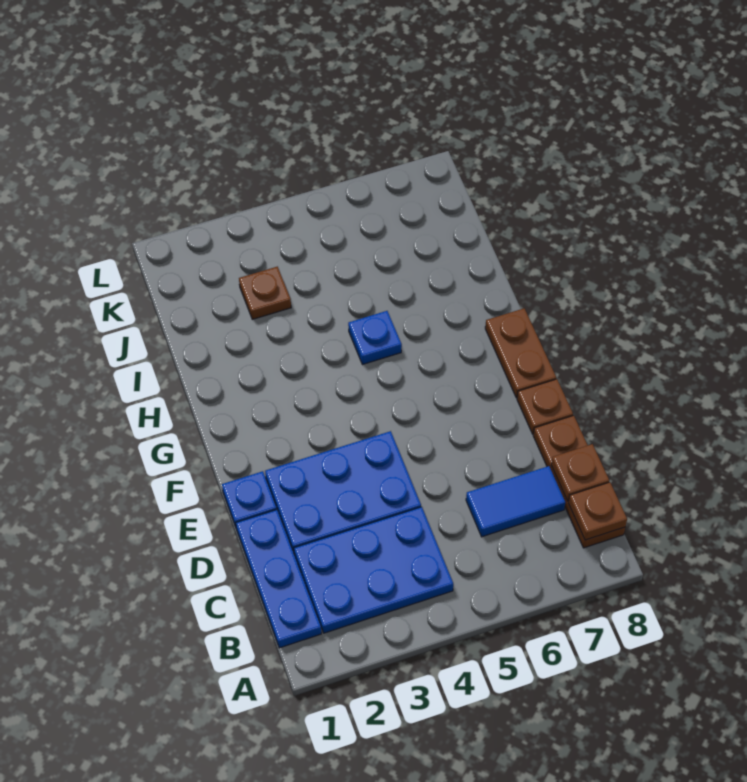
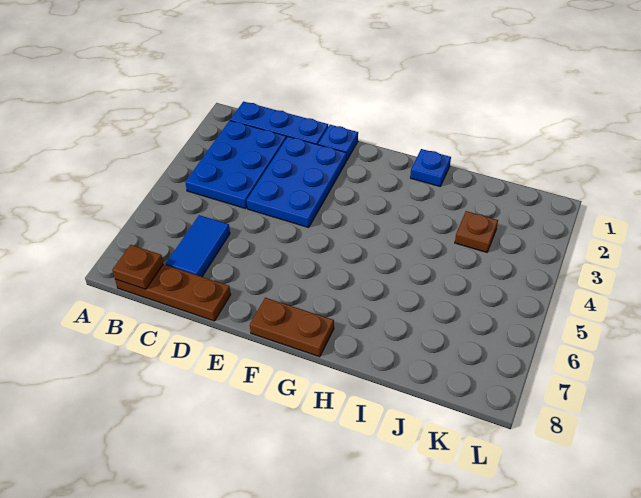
brown plate C8 level 2 -> none
brown plate E8 level 1 -> none
blue plate H5 level 1 -> blue plate H1 level 1

